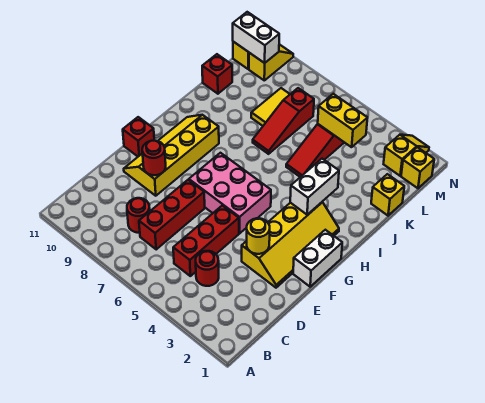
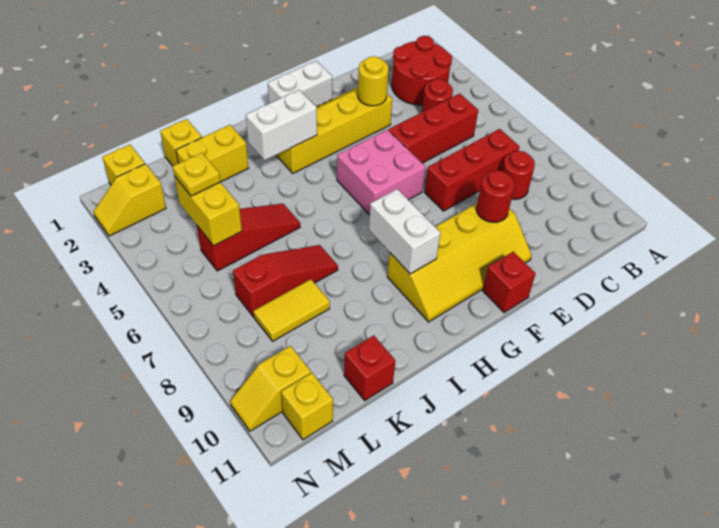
none -> red round brick B2:C3 level 1
pink brick F5:G7 level 1 -> pink brick F5:G6 level 1
none -> yellow brick J2:K2 level 1
none -> yellow plate L4 level 3
white brick M10:M11 level 2 -> white brick H8:H9 level 2

